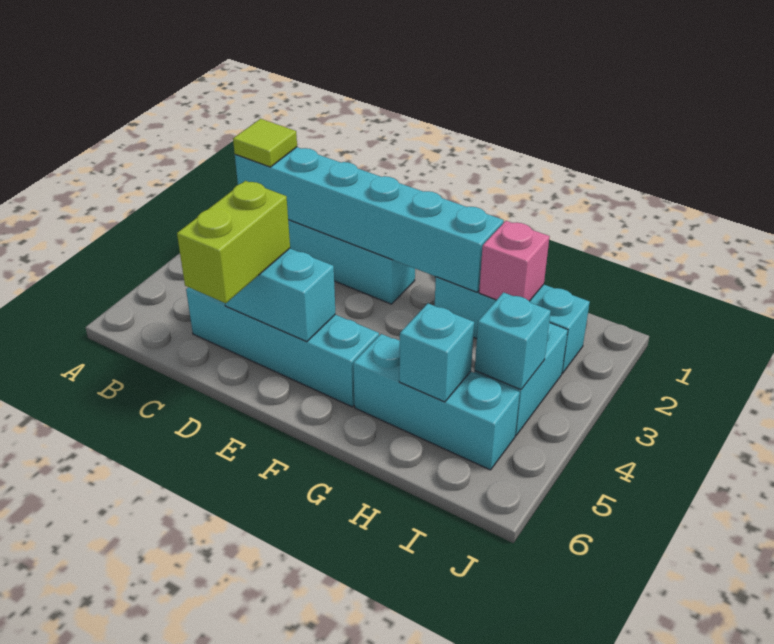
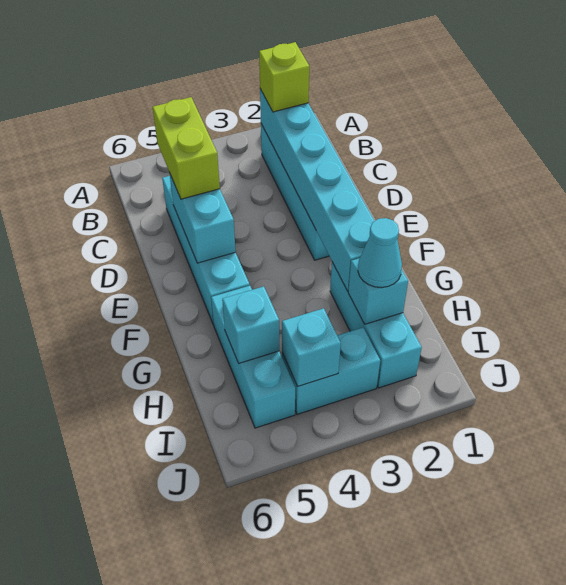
lime tile B2 level 3 -> lime brick B2 level 3
lime brick D5:D6 level 3 -> lime brick C5:D5 level 3
pink brick H2 level 2 -> cyan brick H2 level 2
none -> cyan cone H2 level 3

